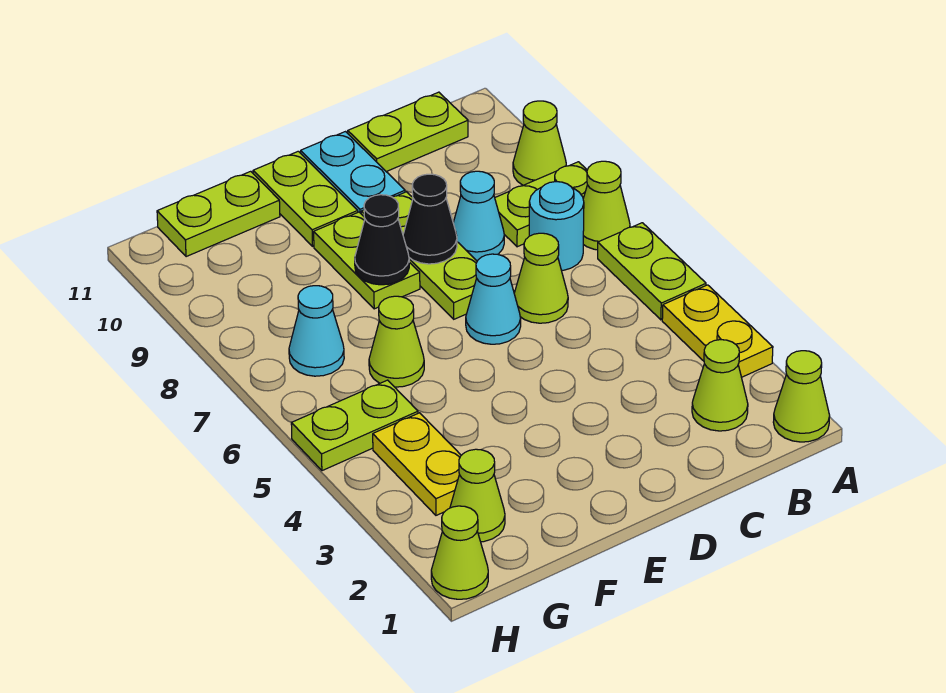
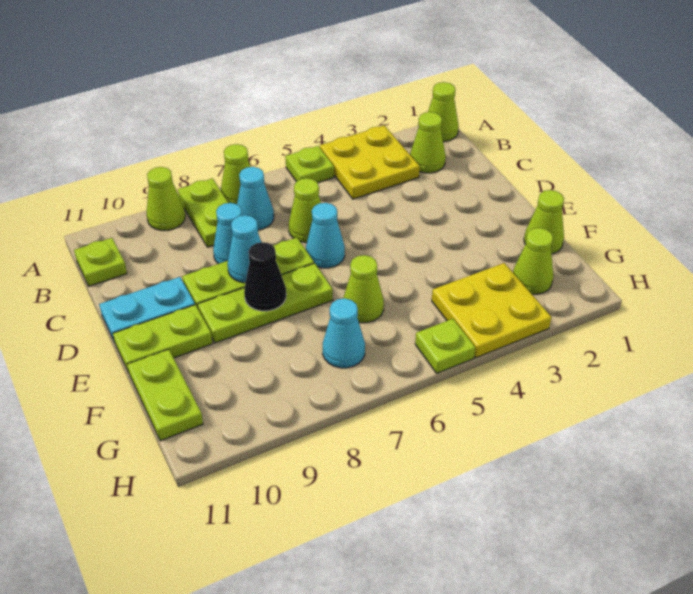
yellow plate A3:A4 level 1 -> yellow plate A3:B4 level 1
lime plate A5:A6 level 1 -> lime plate A5 level 1
cyan round brick B7 level 1 -> cyan cone B7 level 1
lime plate B11:C11 level 1 -> lime plate B11 level 1
black cone D8 level 2 -> cyan cone D8 level 2
lime plate E8:E9 level 1 -> lime plate E7:E9 level 1
yellow plate G3:G4 level 1 -> yellow plate G3:H4 level 1
lime plate G5:H5 level 1 -> lime plate H5 level 1
lime cone H1 level 1 -> lime cone F1 level 1

